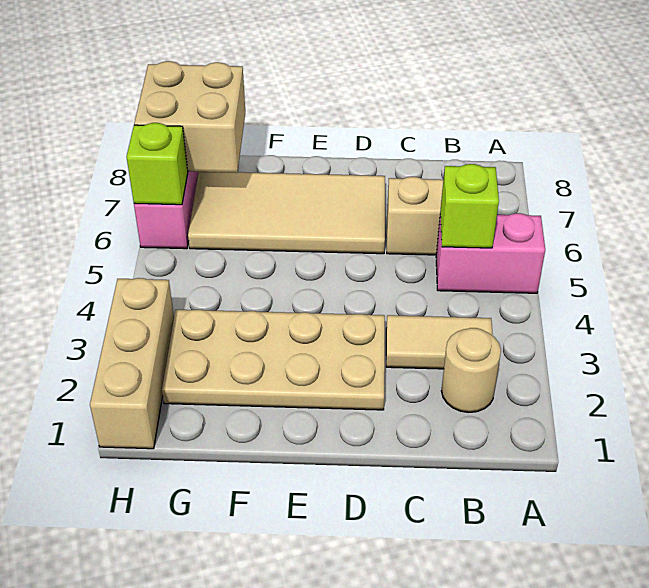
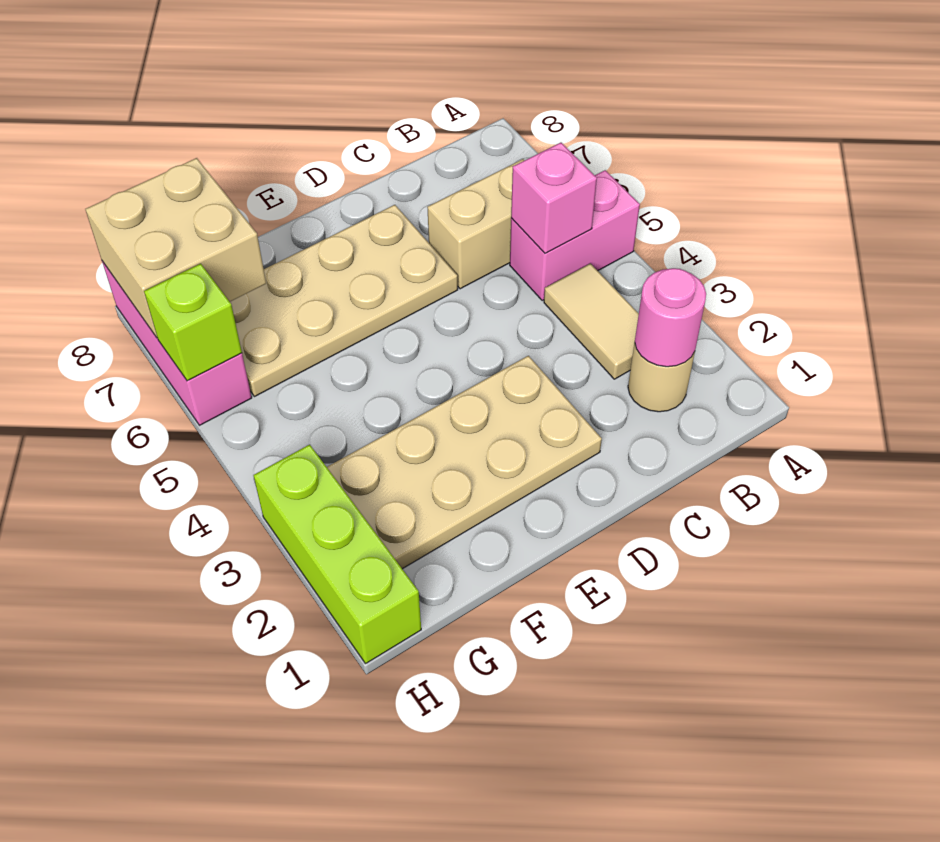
none -> pink round brick B2 level 2
tan tile B3:C3 level 1 -> tan tile B3:B4 level 1
lime brick B5 level 2 -> pink brick B5 level 2
tan tile D6:G7 level 1 -> tan plate D6:G7 level 1
tan brick H1:H3 level 1 -> lime brick H1:H3 level 1

